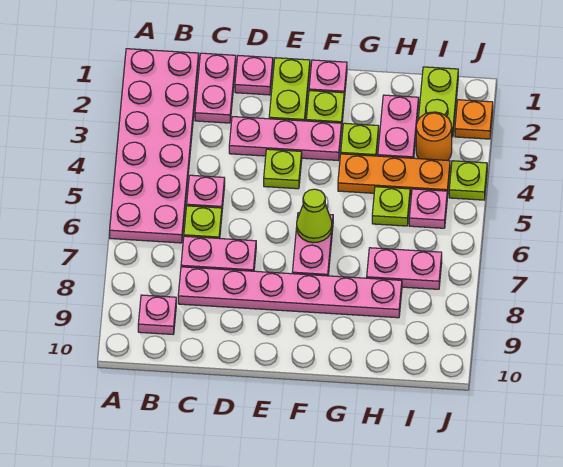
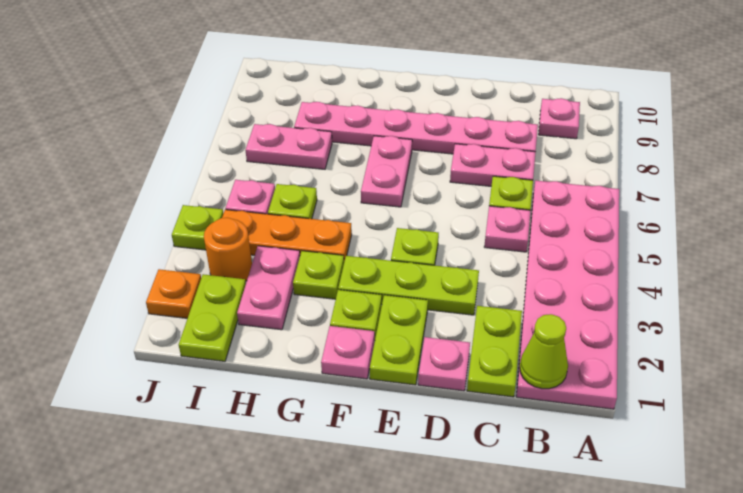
pink plate C1:C2 level 1 -> lime plate C1:C2 level 1
pink plate D3:F3 level 1 -> lime plate D3:F3 level 1
lime cone F6 level 2 -> lime cone B1 level 2

